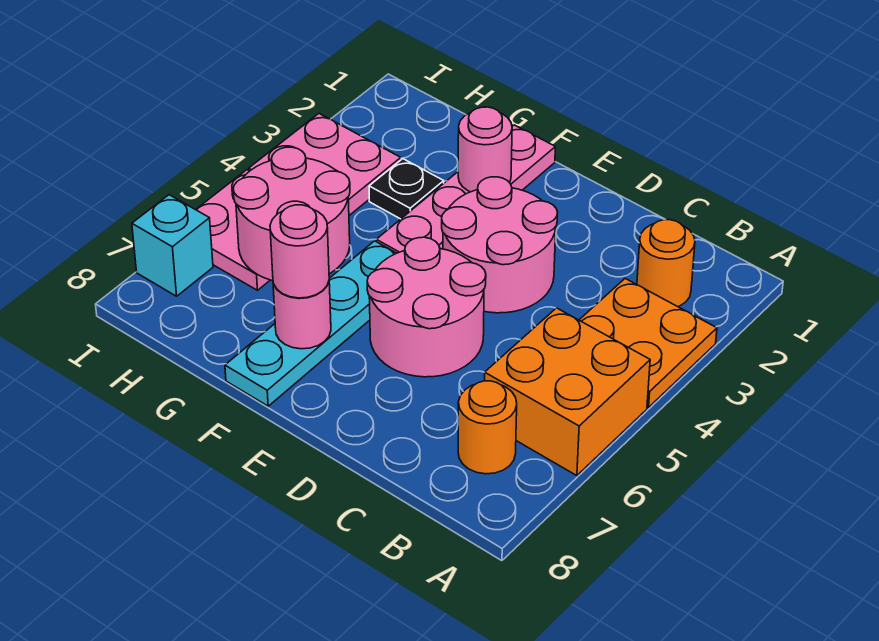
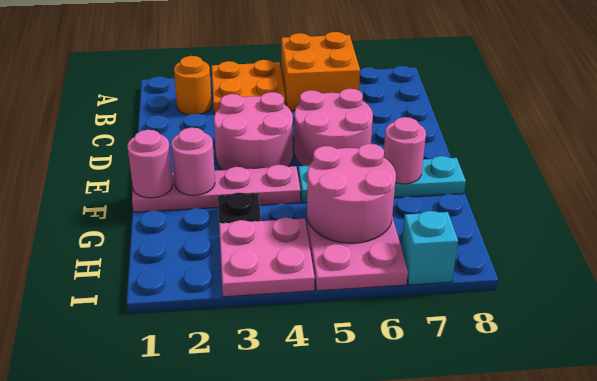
orange round brick B7 level 1 -> none
pink round brick F7 level 3 -> pink round brick F1 level 2

